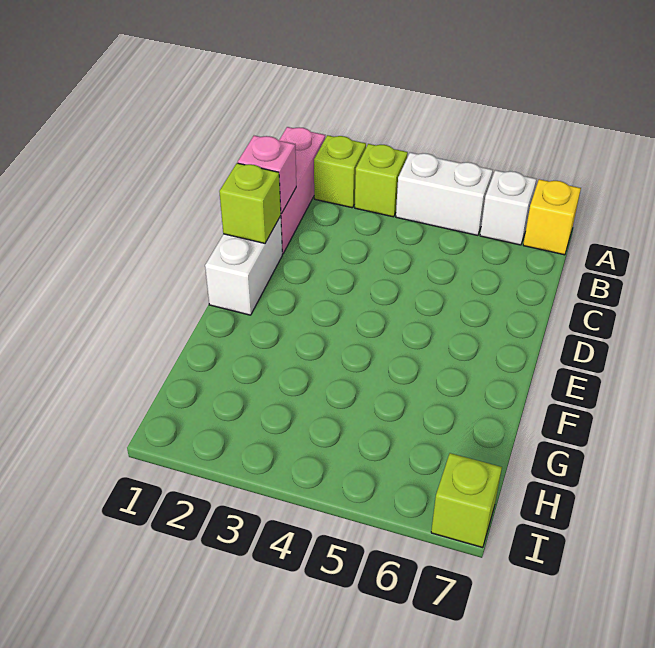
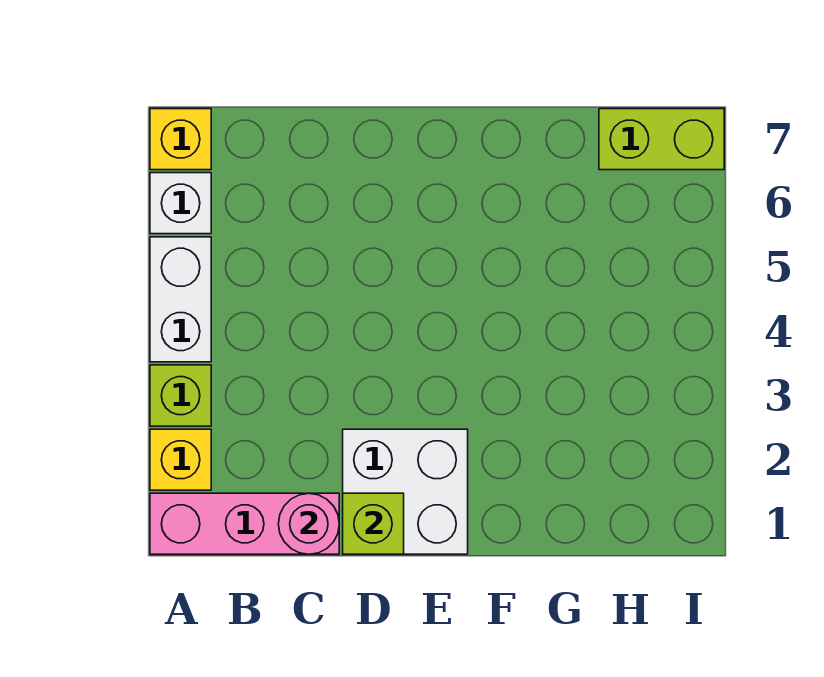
lime brick A2 level 1 -> yellow brick A2 level 1
pink brick C1 level 2 -> pink round brick C1 level 2
white brick D1:E1 level 1 -> white brick D1:E2 level 1
lime brick I7 level 1 -> lime brick H7:I7 level 1

